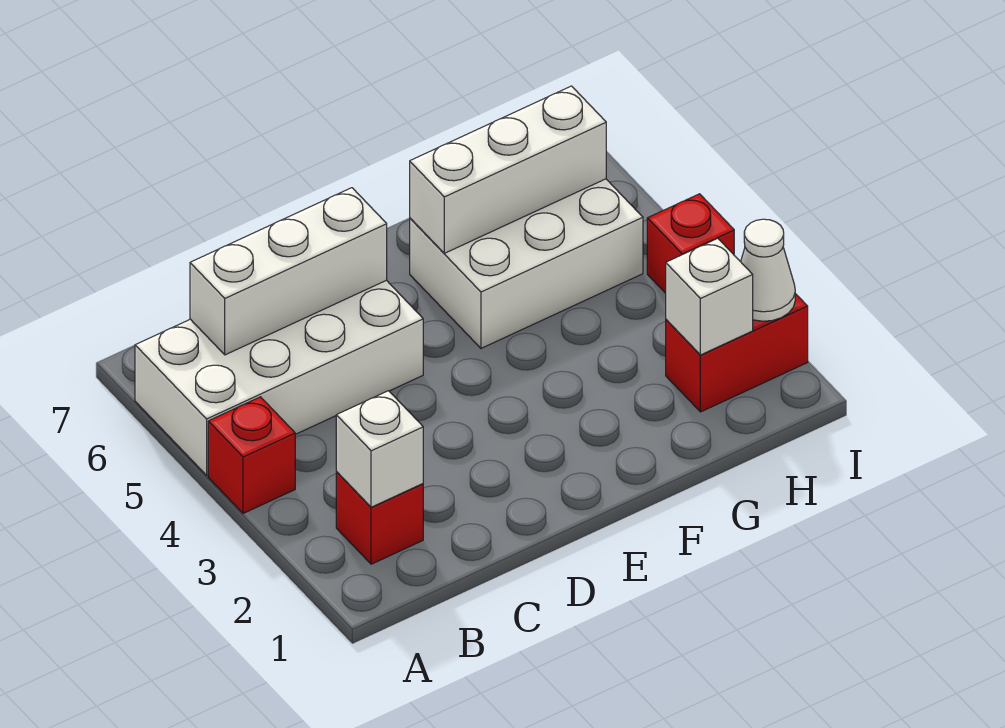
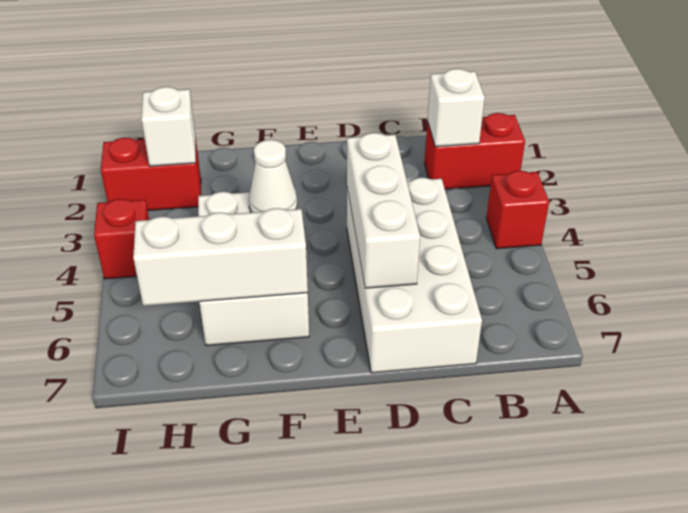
white brick A5:D6 level 1 -> white brick C4:D7 level 1
red brick B2 level 1 -> red brick A2:B2 level 1
white brick B6:D6 level 2 -> white brick D4:D6 level 2
white brick F5:H6 level 1 -> white brick F4:G6 level 1
white cone I2 level 2 -> white cone F4 level 2

